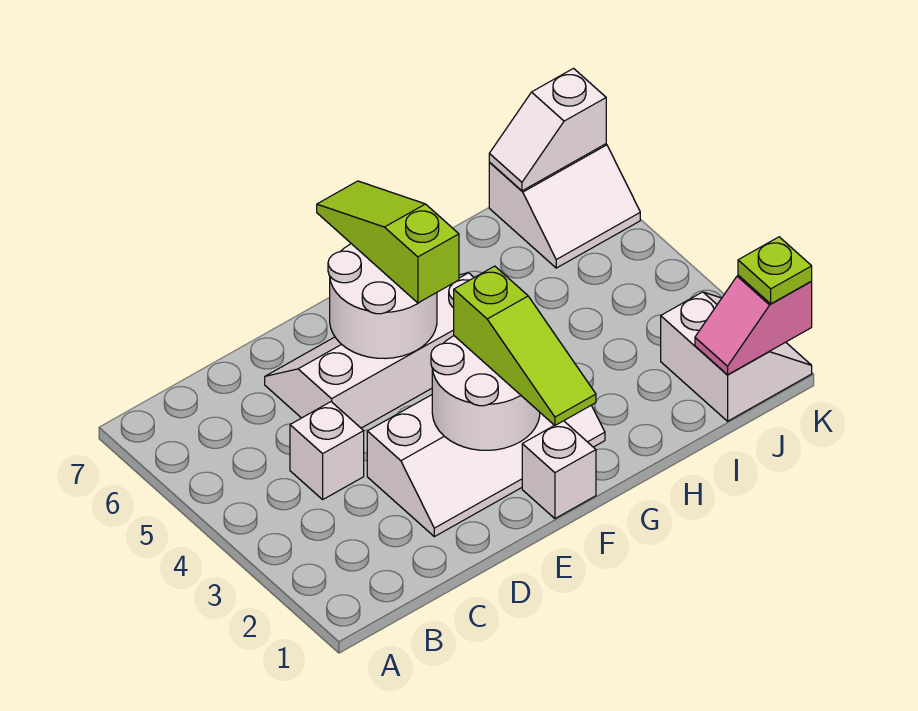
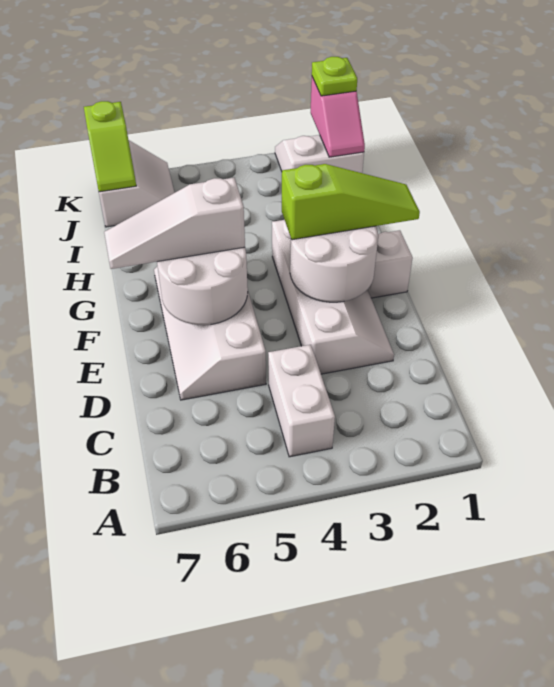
white brick C4 level 1 -> white brick B4:C4 level 1
lime slope F5:F7 level 3 top 5 -> white slope F5:F7 level 3 top 5
white slope J7:K7 level 2 top K -> lime slope J7:K7 level 2 top K

